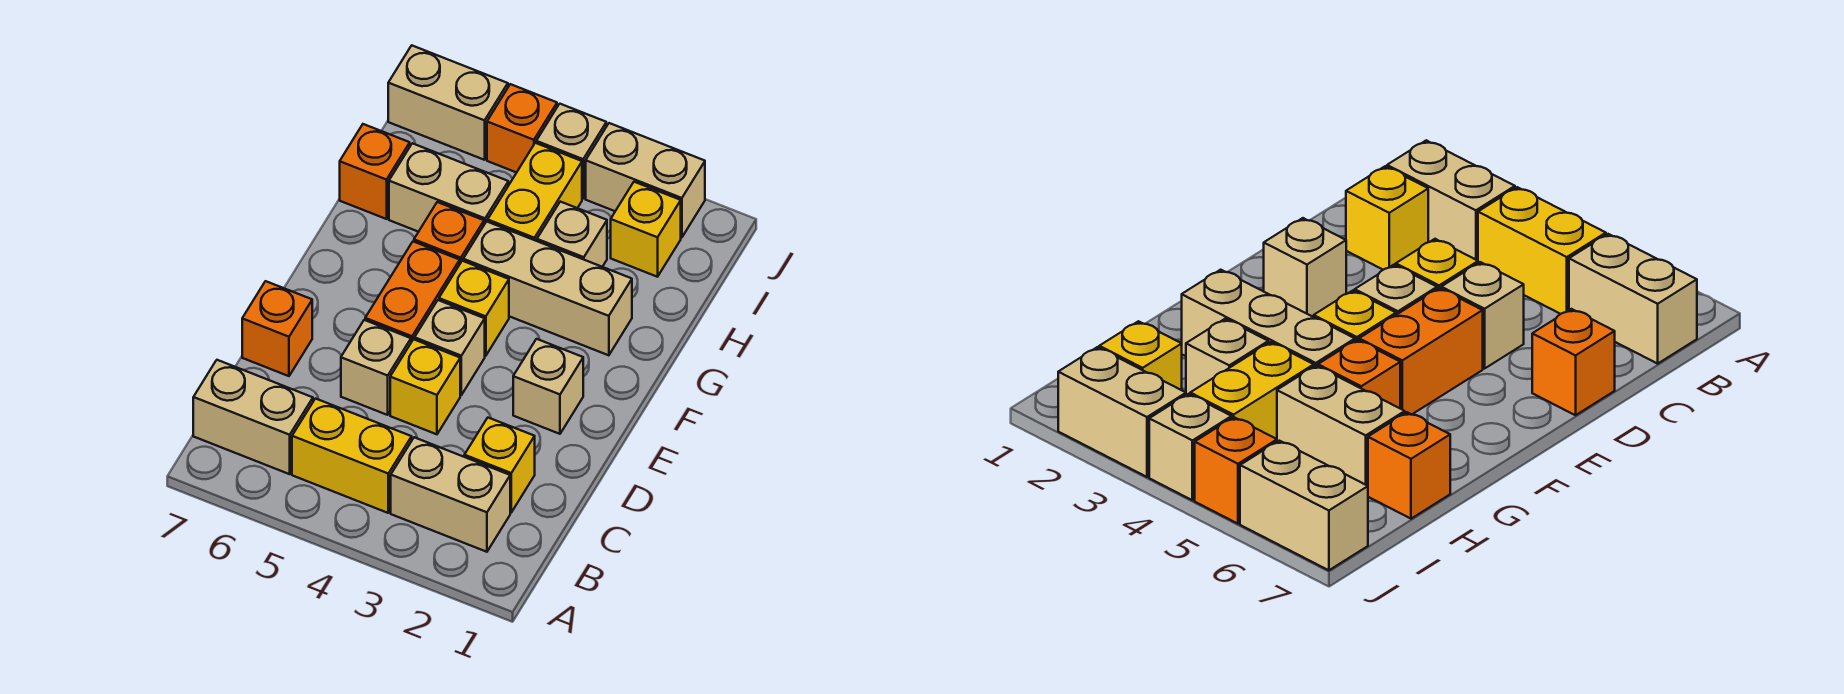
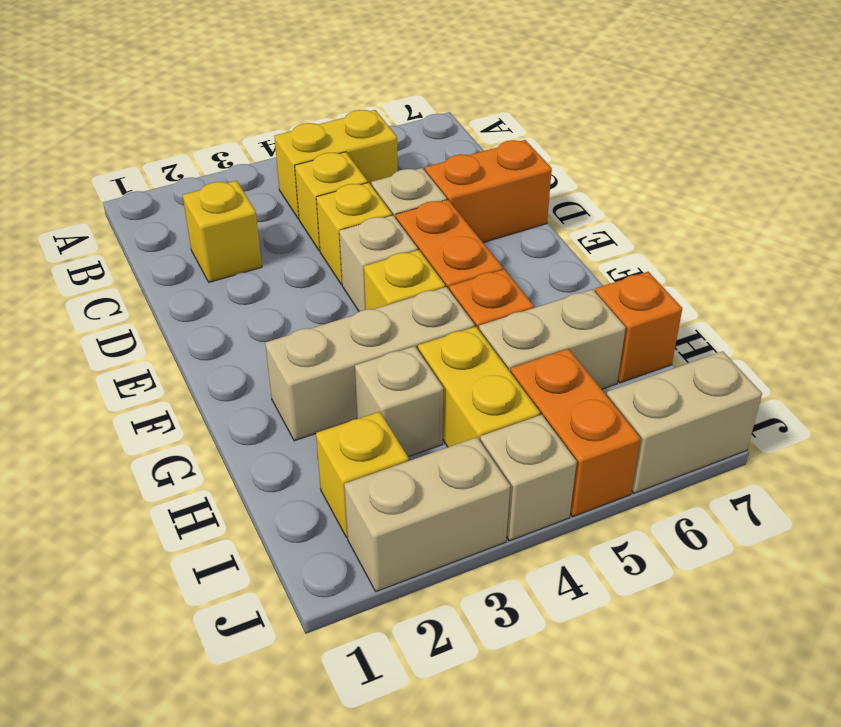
tan brick B2:B3 level 1 -> none
tan brick B6:B7 level 1 -> none
none -> yellow brick C4 level 1
orange brick D7 level 1 -> orange brick D6:D7 level 1
tan brick E2 level 1 -> none
orange brick J5 level 1 -> orange brick I5:J5 level 1

